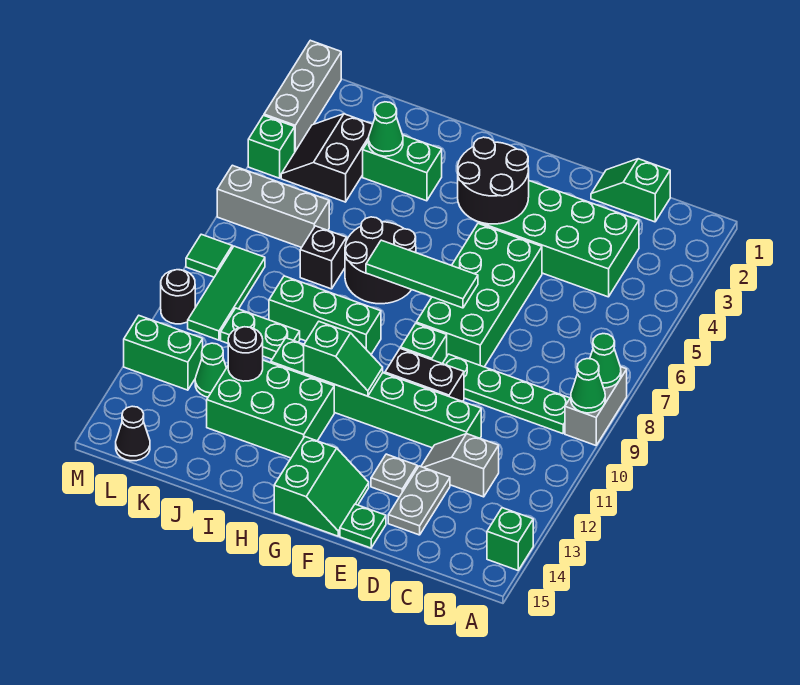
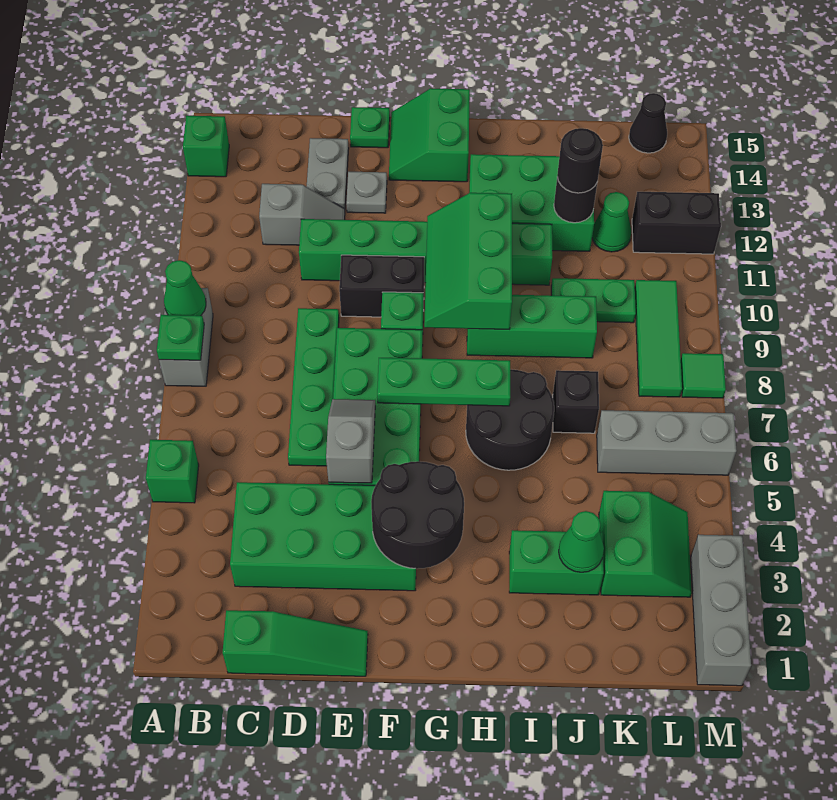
green cone A8 level 2 -> green plate A8 level 2
green plate B9:E9 level 1 -> green plate D6:D9 level 1
green slope C1:D1 level 1 top C -> green slope C1:E1 level 1 top C
none -> grey slope E5:E6 level 2 top 5
green tile F7:H7 level 2 -> green plate F7:H7 level 2
green slope G11:H11 level 2 top H -> green slope G9:H11 level 2 top H
black slope K3:L4 level 1 top K -> green slope K3:L4 level 1 top K
green brick L12:M12 level 1 -> black brick L12:M12 level 1
green brick M4 level 1 -> green brick A5 level 1
black round brick M10 level 1 -> black round brick J12 level 3

